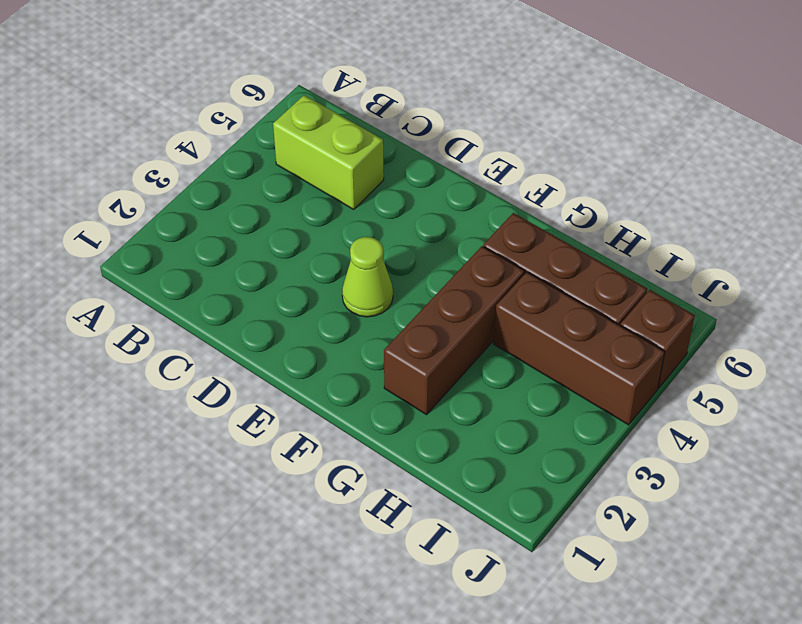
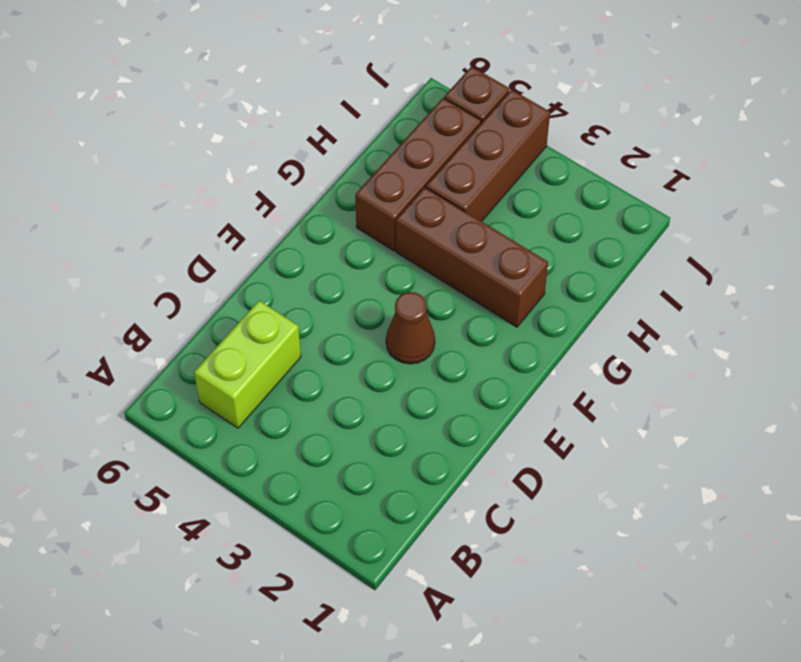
lime cone E3 level 1 -> brown cone E3 level 1

